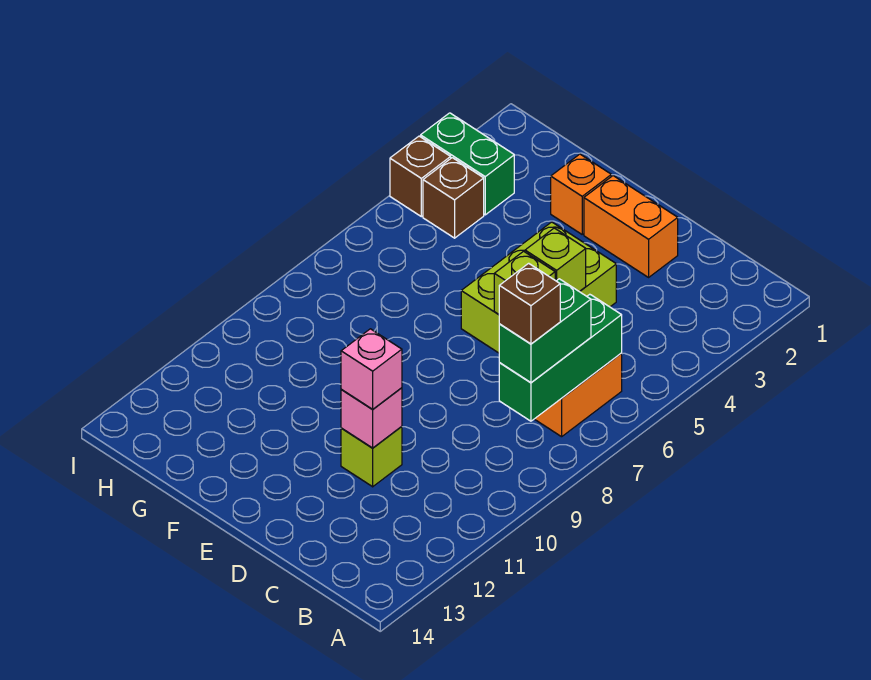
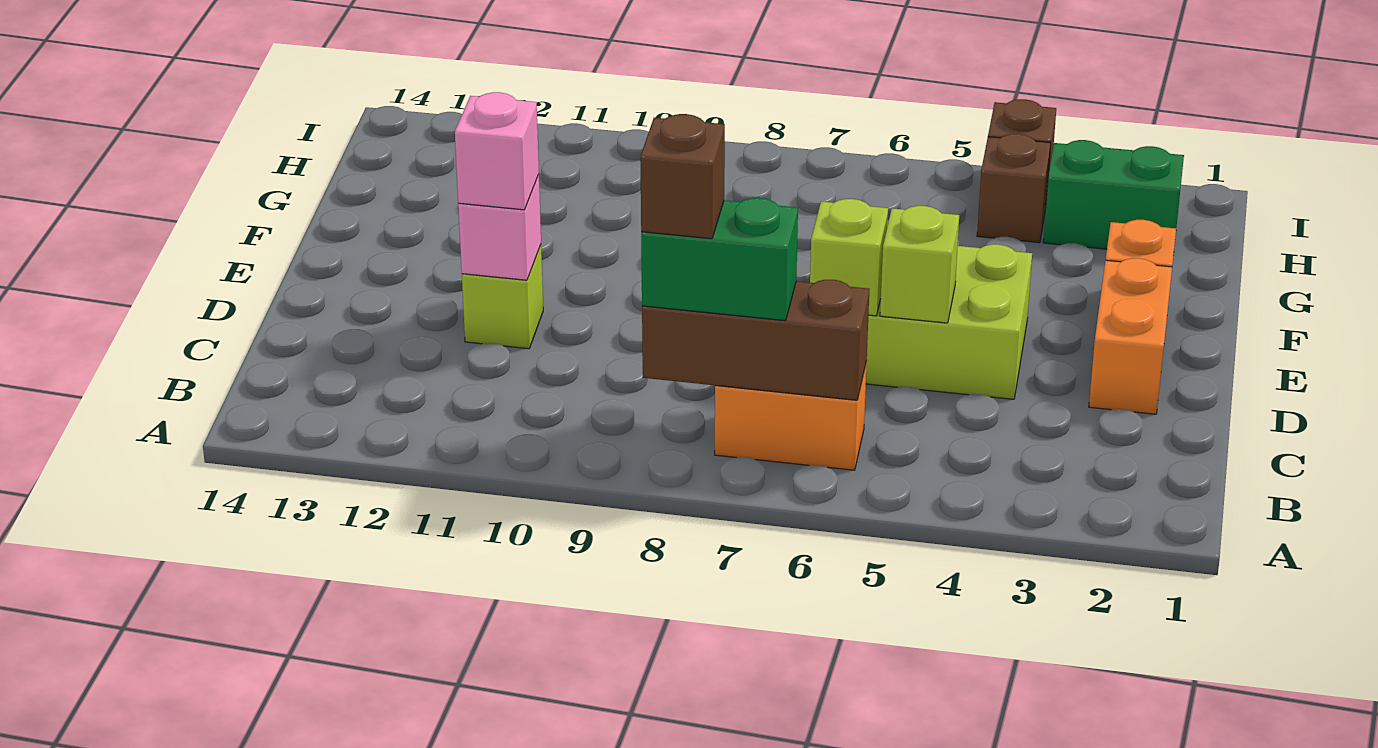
green brick B6:B8 level 2 -> brown brick B6:B8 level 2
green brick H3:I3 level 1 -> green brick H2:H3 level 1

